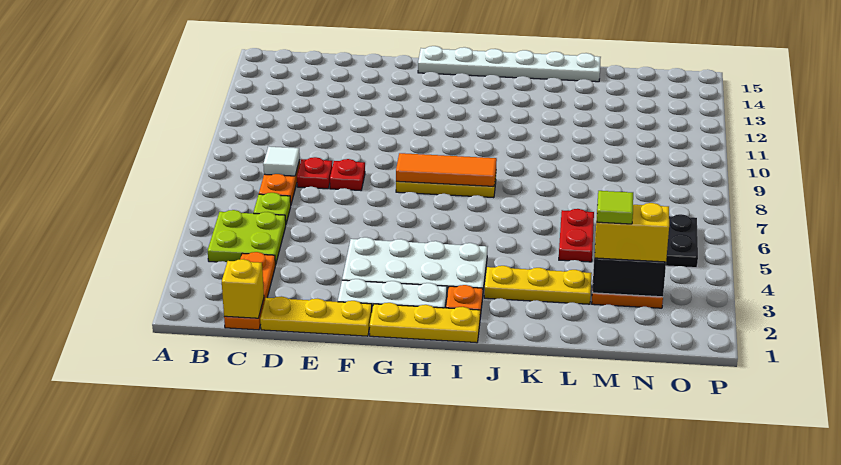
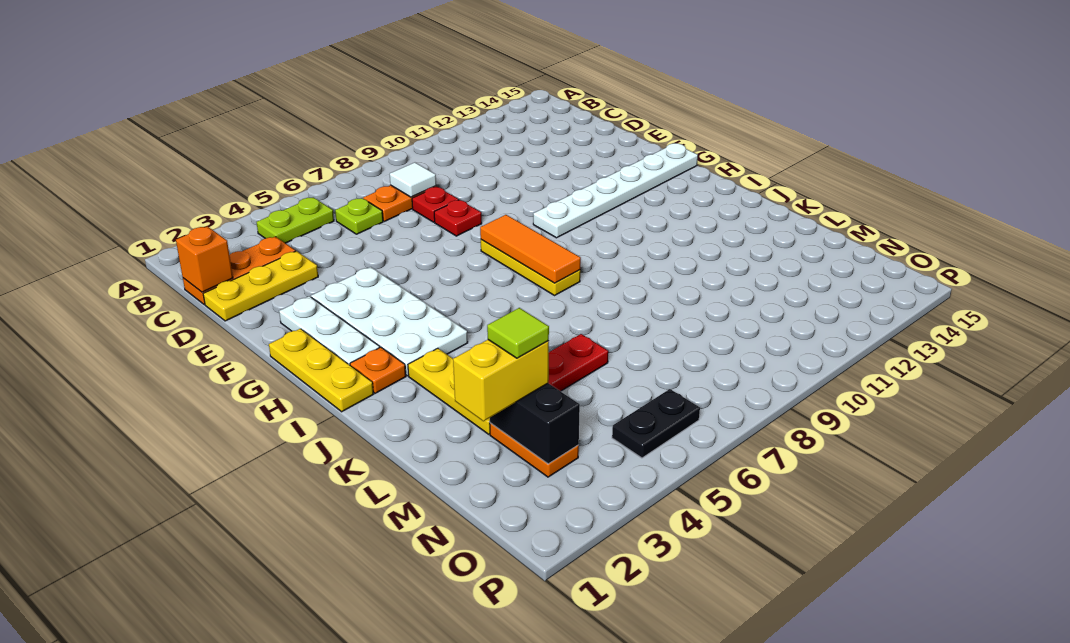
lime plate B4:C5 level 1 -> lime plate B4:B5 level 1
yellow brick C1 level 2 -> orange brick C1 level 2
yellow plate D1:F1 level 1 -> yellow plate D1:D3 level 1
white plate G15:L15 level 1 -> white plate G10:G15 level 1
yellow brick M3:N3 level 3 -> yellow brick M2:M3 level 3

